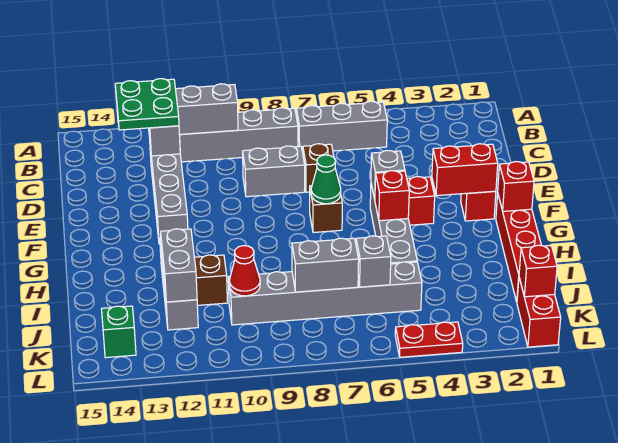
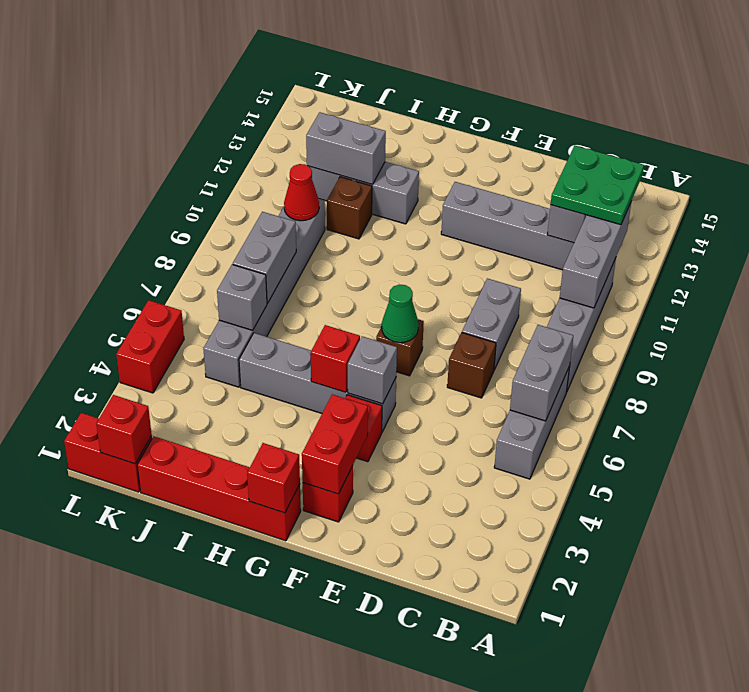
none -> grey brick B6:B7 level 2
green brick K14 level 1 -> none
red plate L4:L5 level 1 -> red brick L4:L5 level 1

